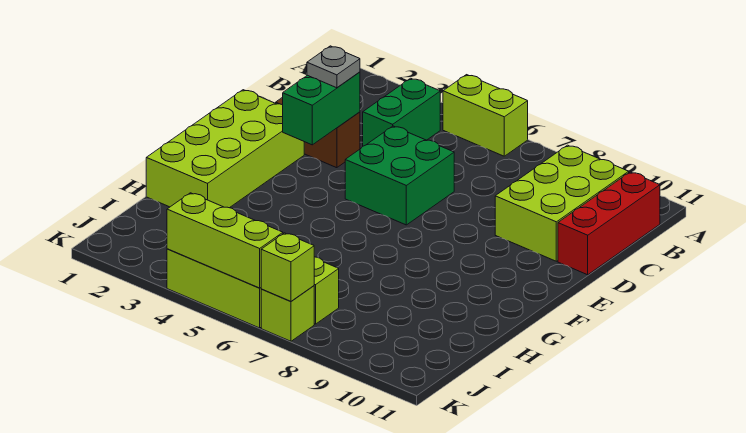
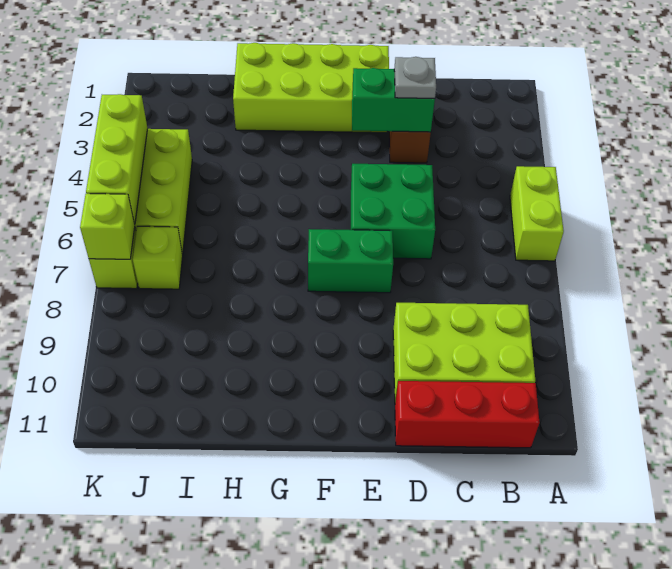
green brick B4:C4 level 1 -> green brick E7:F7 level 1

